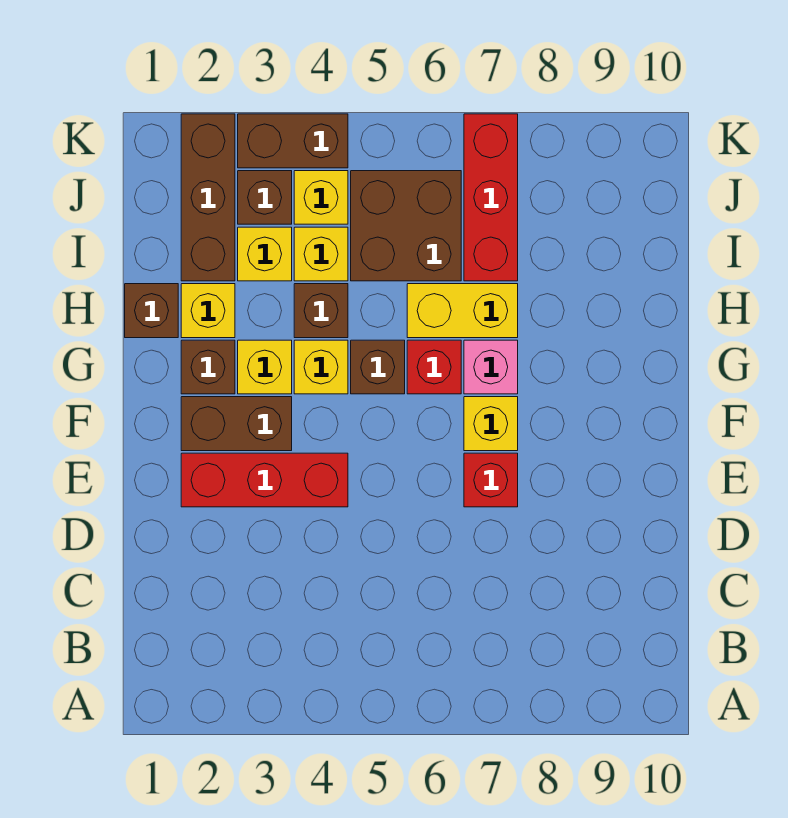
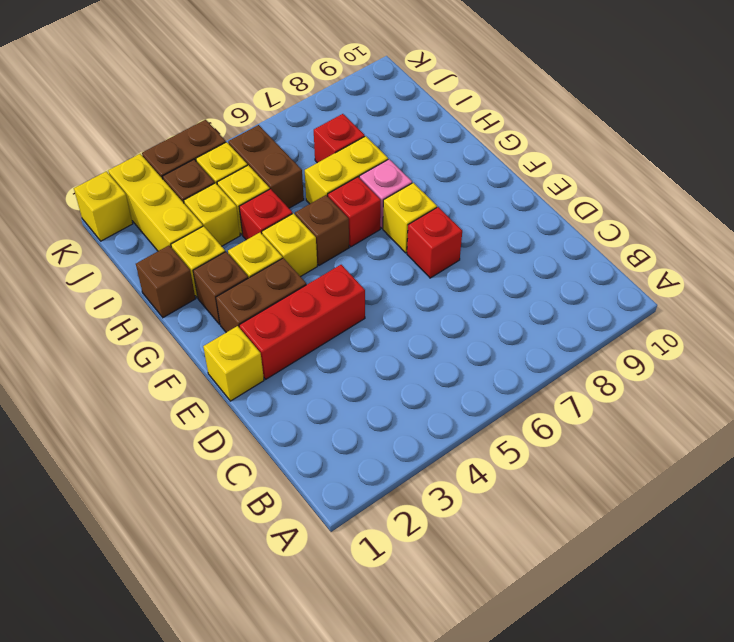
none -> yellow brick E1 level 1
brown brick H4 level 1 -> red brick H4 level 1
brown brick I2:K2 level 1 -> yellow brick I2:K2 level 1
brown brick I5:J6 level 1 -> brown brick I5:J5 level 1
red brick I7:K7 level 1 -> red brick I7 level 1
none -> yellow brick K1 level 1

